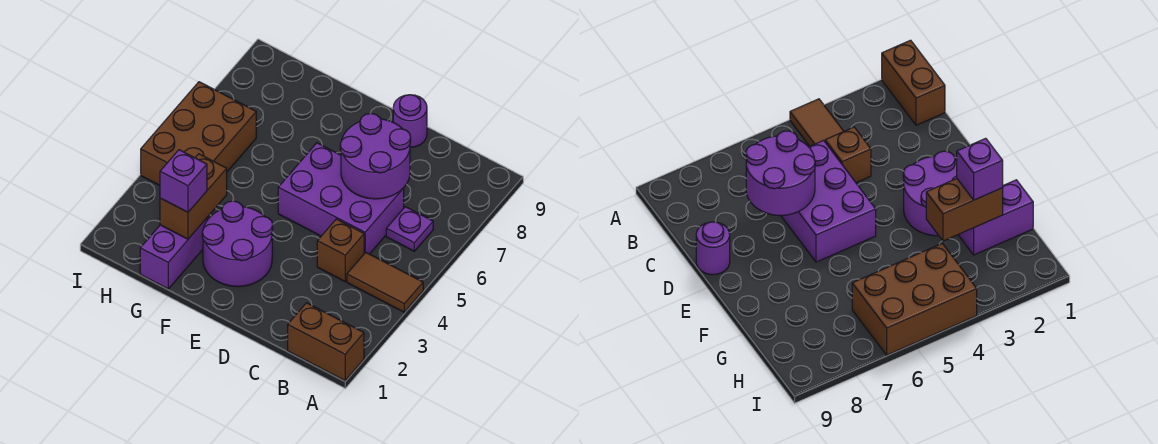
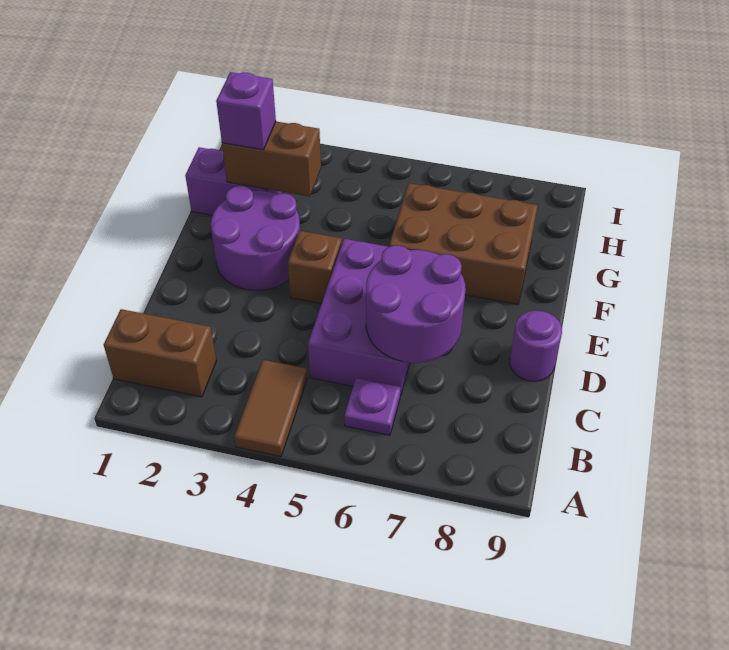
brown brick A1:B1 level 1 -> brown brick B1:B2 level 1
brown brick C4 level 1 -> brown brick E4 level 1
brown brick H4:I6 level 1 -> brown brick F6:G8 level 1

